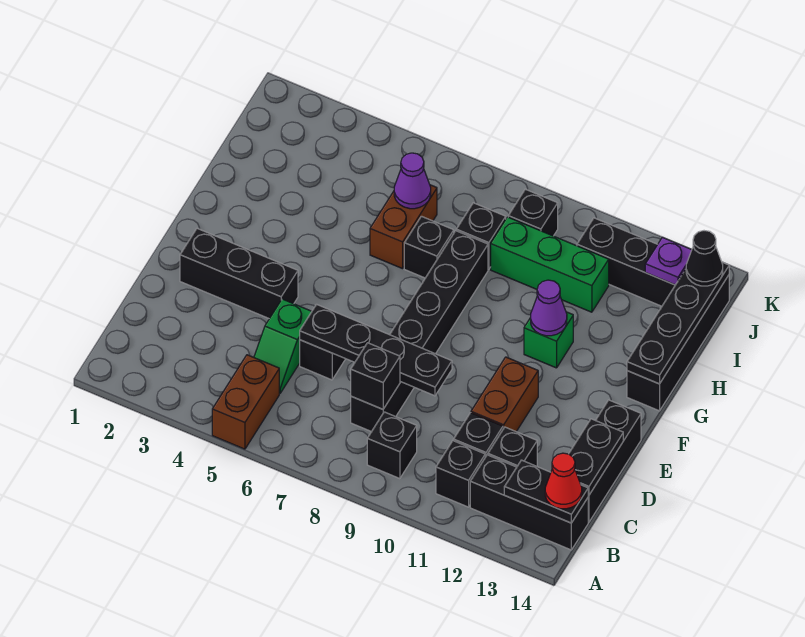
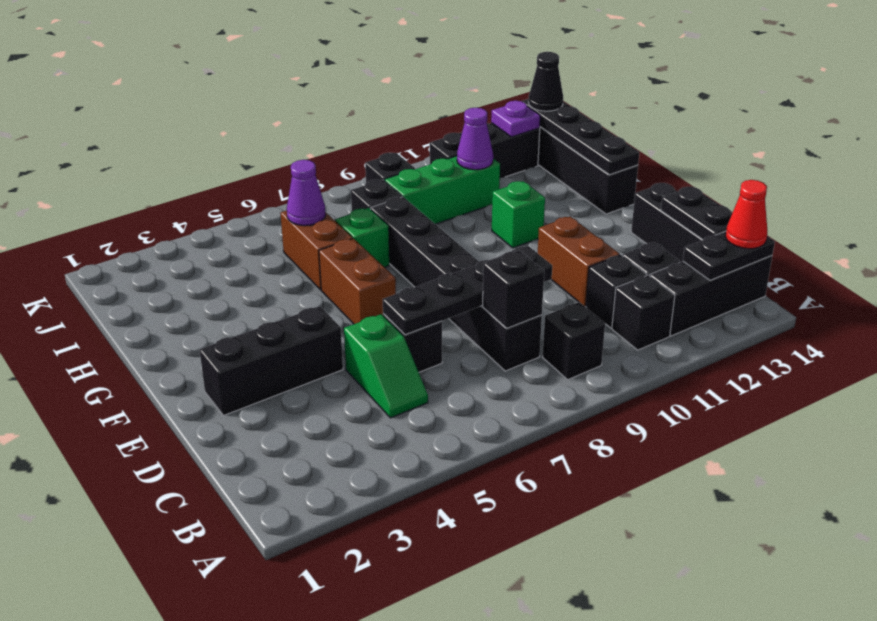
brown brick A5:B5 level 1 -> brown brick F6:G6 level 1
purple cone G11 level 2 -> purple cone I11 level 2
black brick H7 level 1 -> green brick H7 level 1

